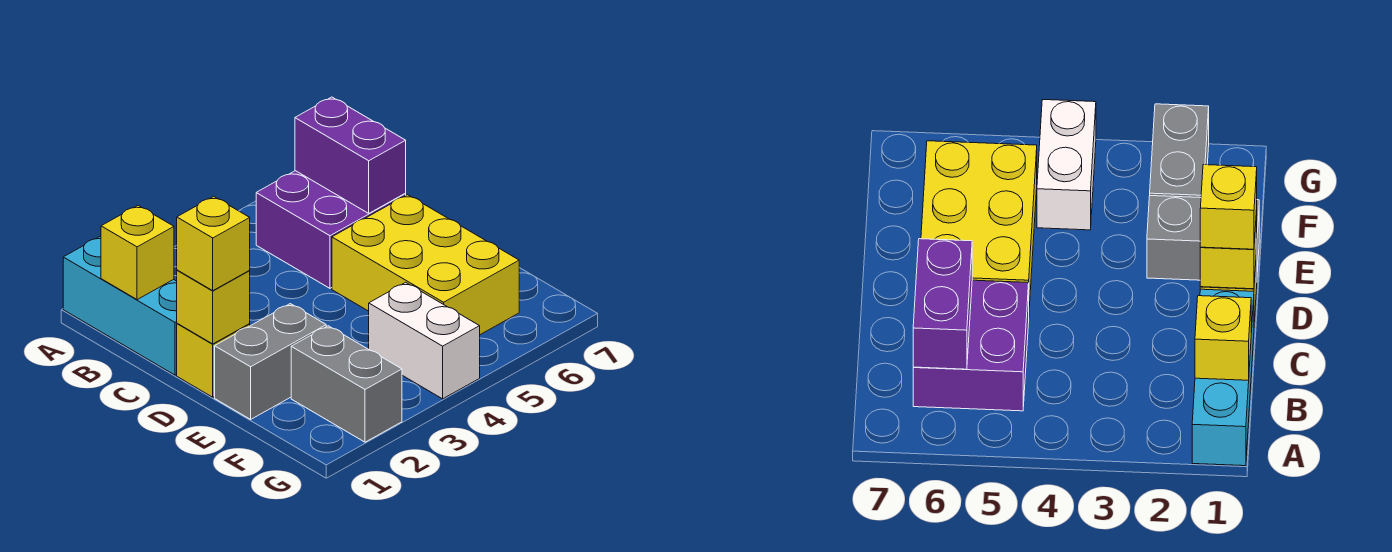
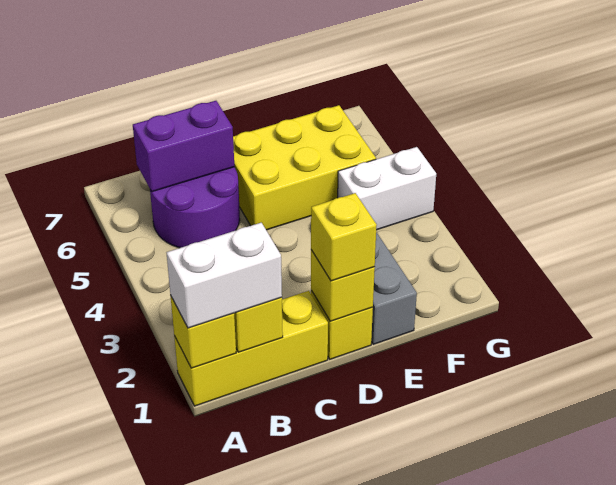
cyan brick A1:C1 level 1 -> yellow brick A1:C1 level 1
none -> yellow brick A1 level 2
none -> white brick A1:B1 level 3
purple brick B5:C6 level 1 -> purple round brick B5:C6 level 1
grey brick F2:G2 level 1 -> none

